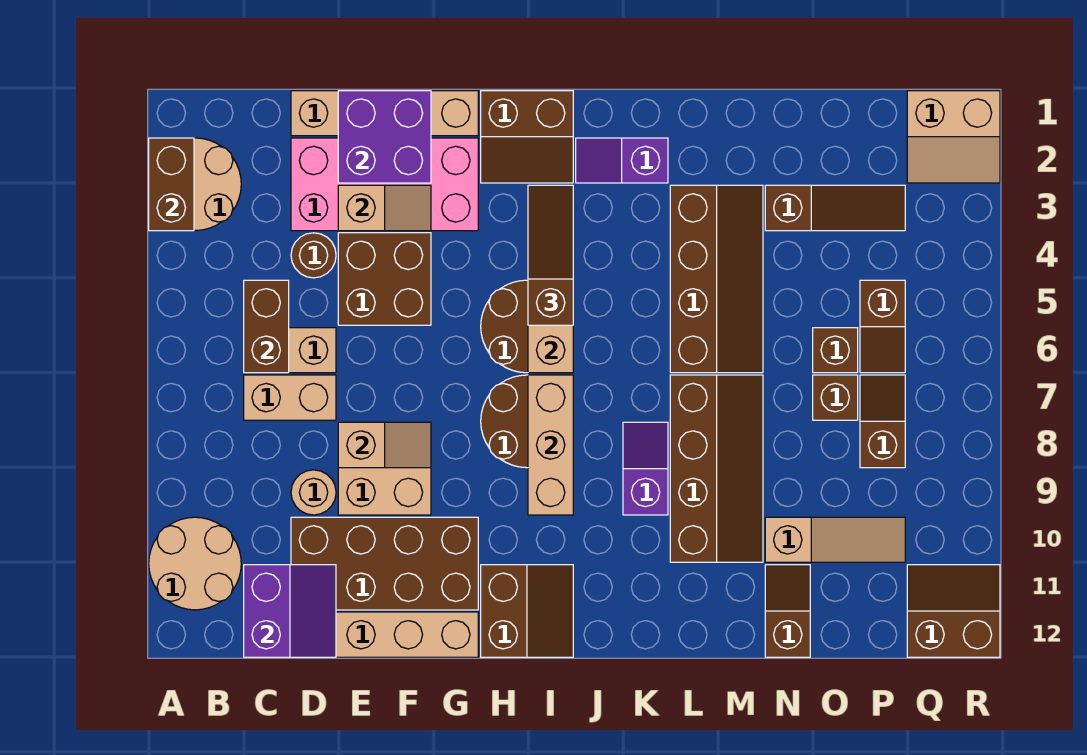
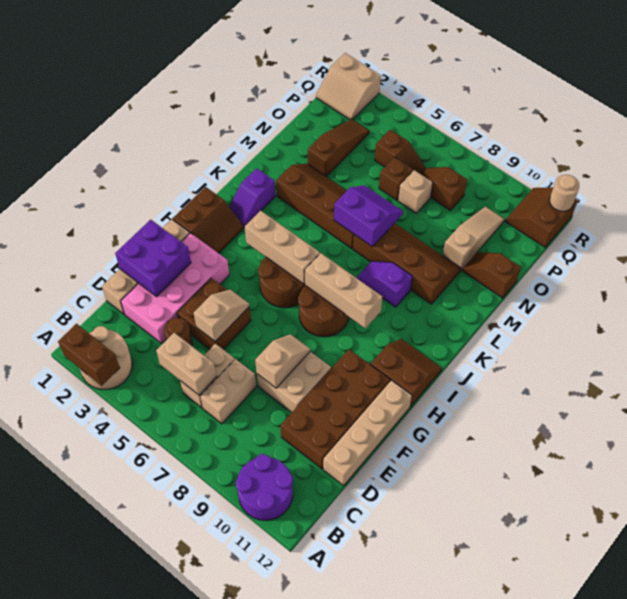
tan round brick A10:B11 level 1 -> purple round brick A10:B11 level 1
brown brick C5:C6 level 2 -> tan brick C5:C6 level 2
purple slope C11:D12 level 2 top C -> purple slope L6:M7 level 2 top L
tan round brick D9 level 1 -> tan round brick R12 level 2
tan slope E3:F3 level 2 top E -> tan slope E5:F5 level 2 top E
brown slope I3:I5 level 3 top 5 -> none
brown brick O7 level 1 -> tan brick O7 level 1
tan slope Q1:R2 level 1 top 1 -> tan slope Q1:R2 level 1 top R

